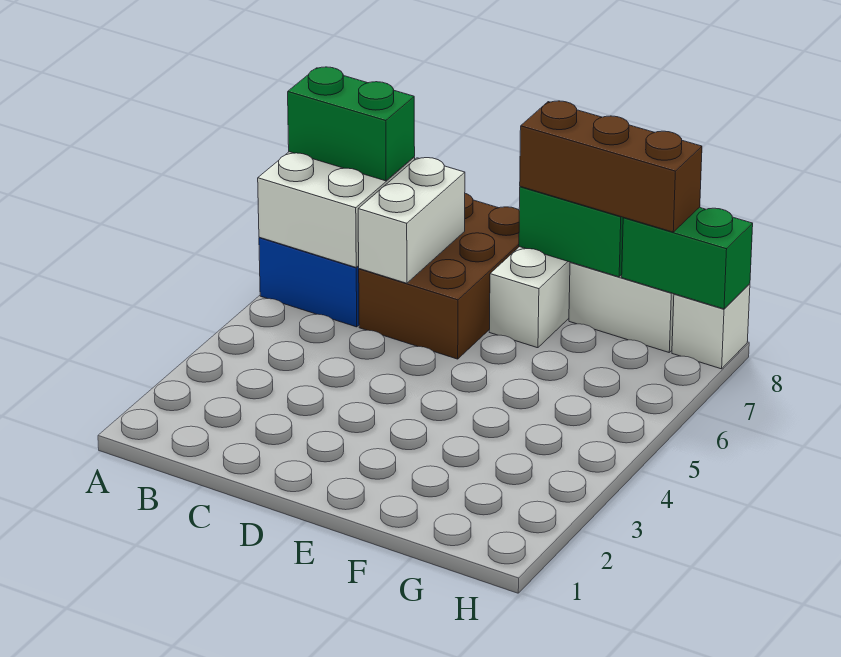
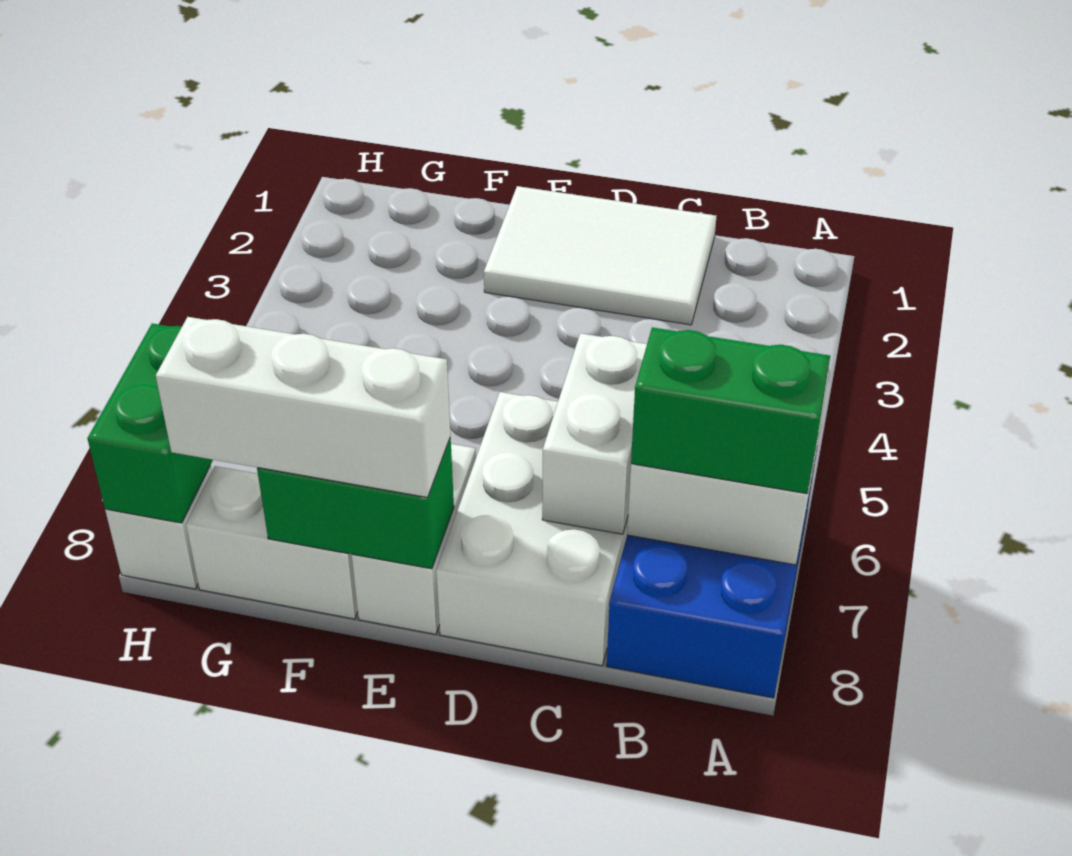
none -> white tile C1:E2 level 1
brown brick C6:D8 level 1 -> white brick C6:D8 level 1
brown brick E8:G8 level 3 -> white brick E8:G8 level 3
green brick G8:H8 level 2 -> green brick H7:H8 level 2

